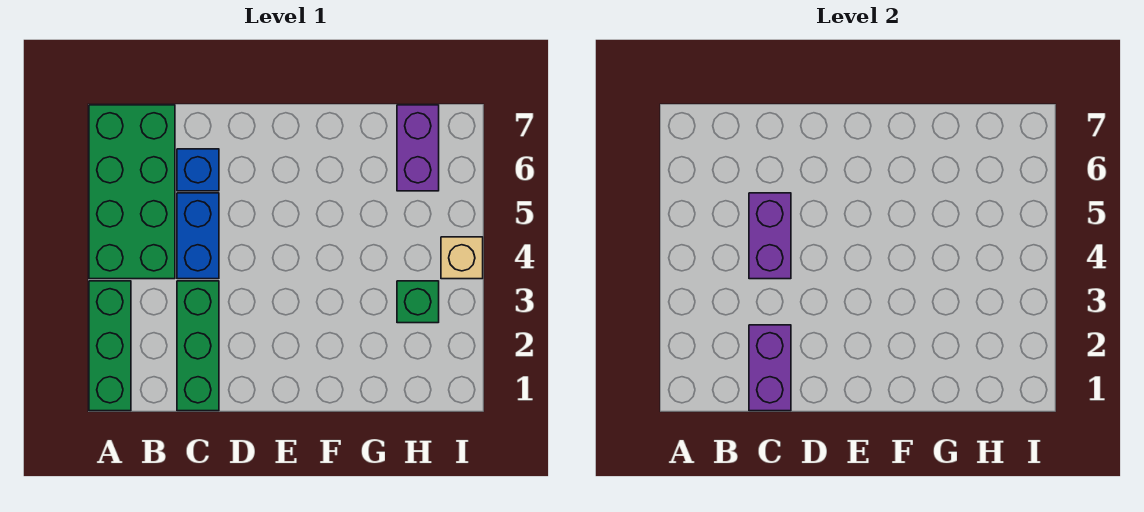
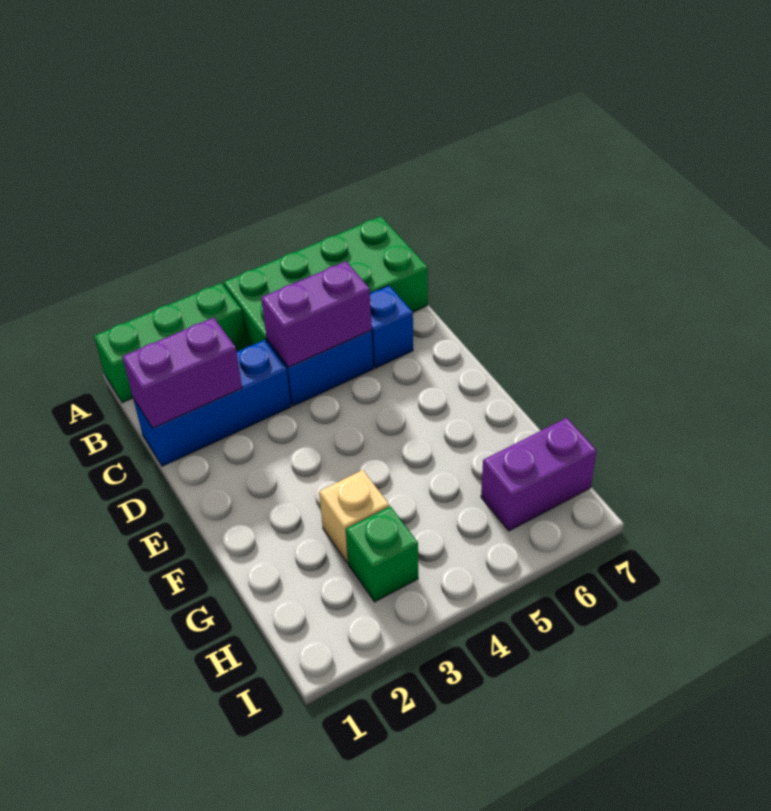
green brick C1:C3 level 1 -> blue brick C1:C3 level 1
tan brick I4 level 1 -> tan brick G3 level 1

